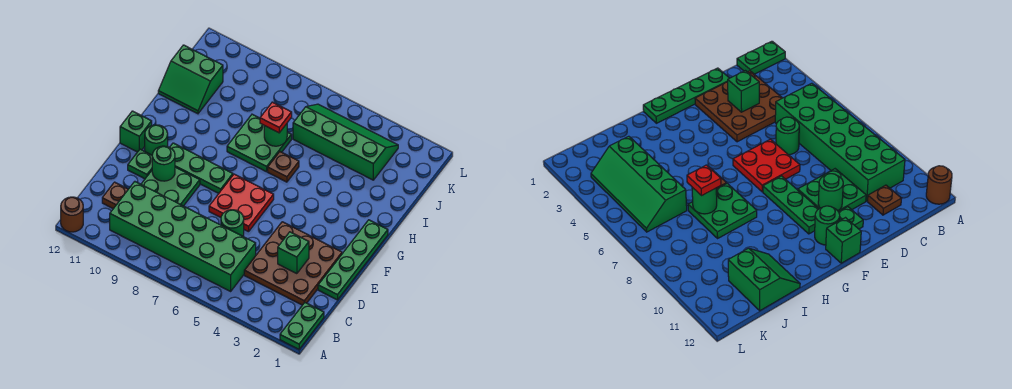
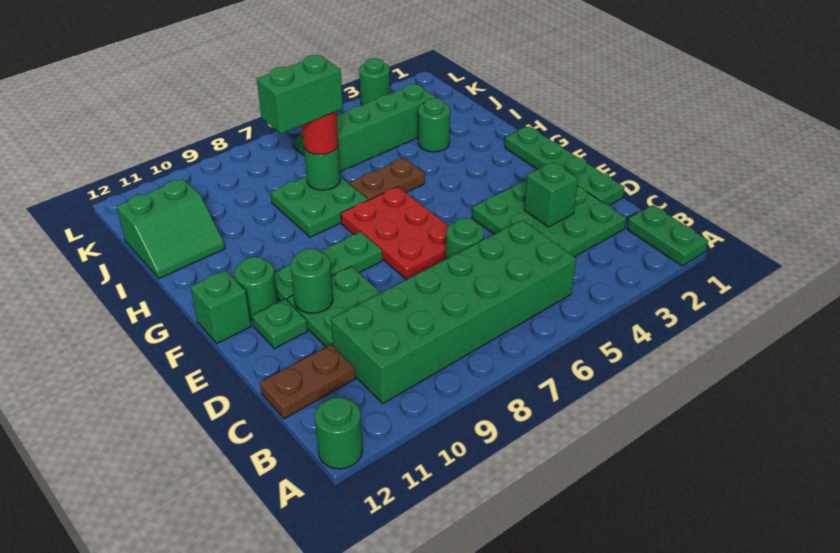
brown round brick A12 level 1 -> green round brick A12 level 1
brown plate C2:E4 level 1 -> green plate C2:E4 level 1
brown plate C11 level 1 -> brown plate C11:C12 level 1
red plate E6:F7 level 1 -> red plate E6:G7 level 1
brown plate H6 level 1 -> brown plate H5:H6 level 1
none -> green round brick I3 level 1
red plate I7 level 3 -> red round brick I7 level 3
none -> green brick I7:I8 level 4
none -> green round brick L3 level 1

